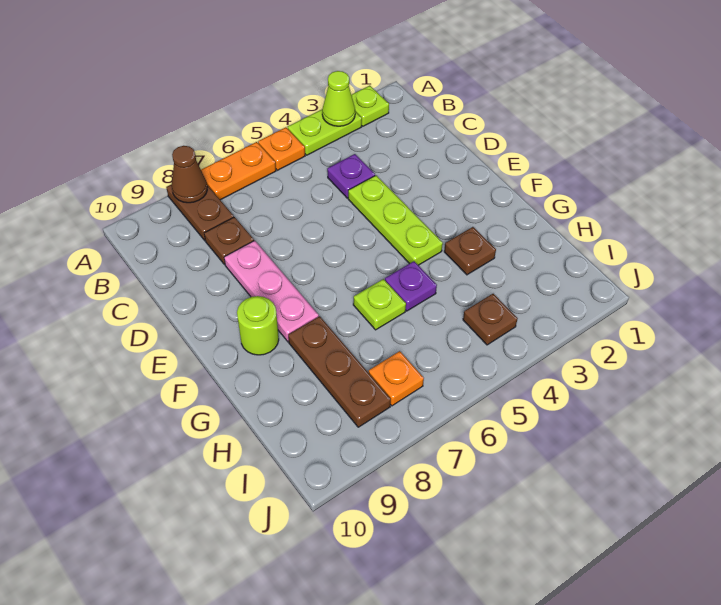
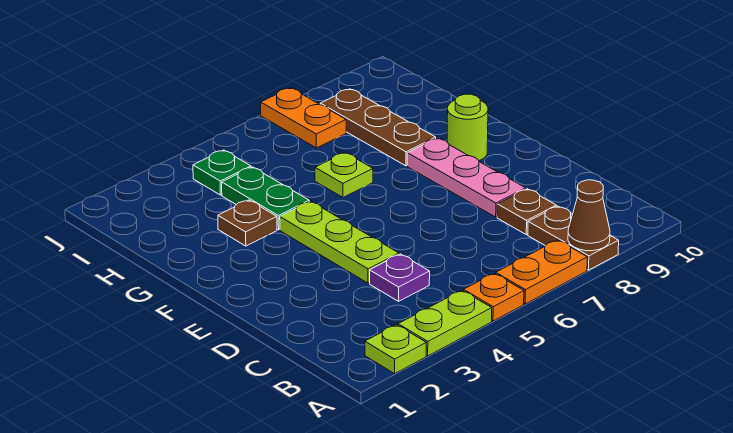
lime cone A3 level 2 -> none
none -> green plate G4:H4 level 1
purple plate G5 level 1 -> none
brown plate I4 level 1 -> green plate I4 level 1
orange plate I7 level 1 -> orange plate I7:J7 level 1

